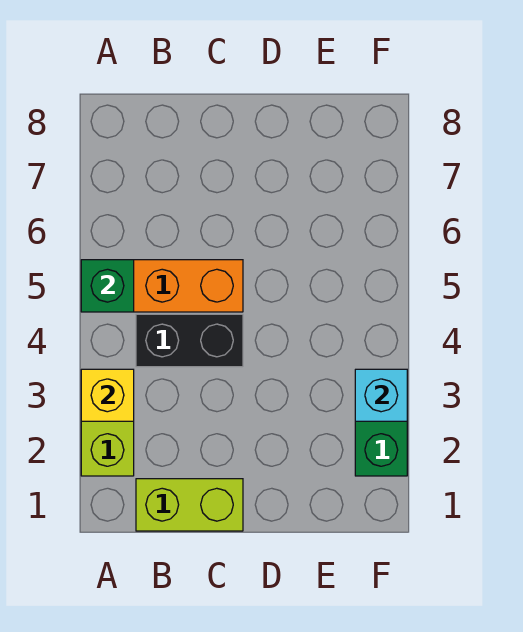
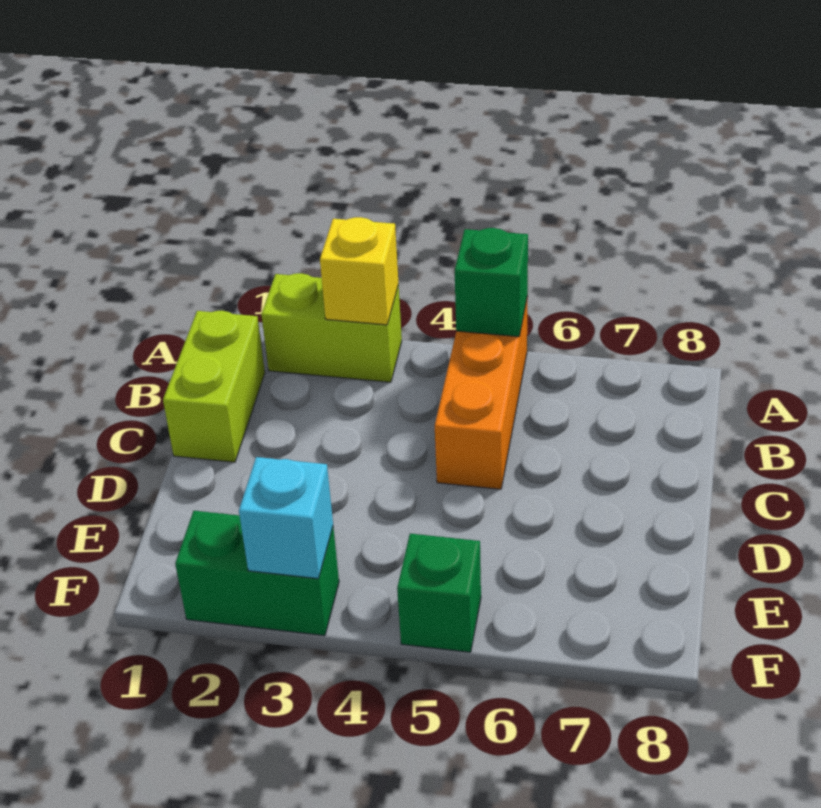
black brick B4:C4 level 1 -> none
none -> green brick F5 level 1

